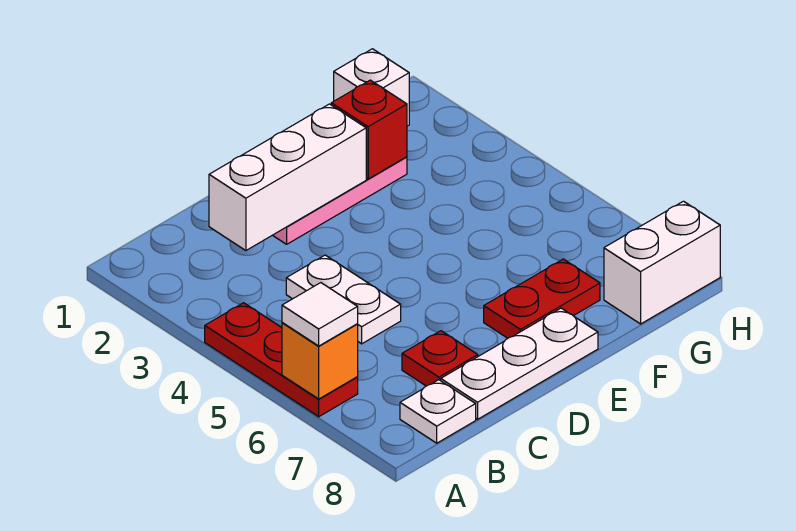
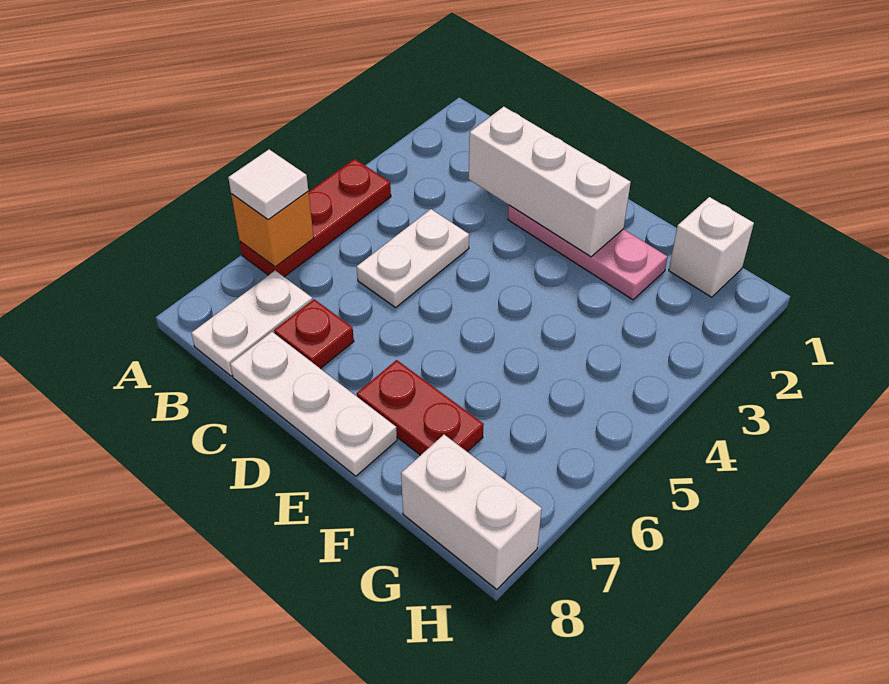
white plate B8 level 1 -> white plate B7:B8 level 1
red brick F2 level 2 -> none

